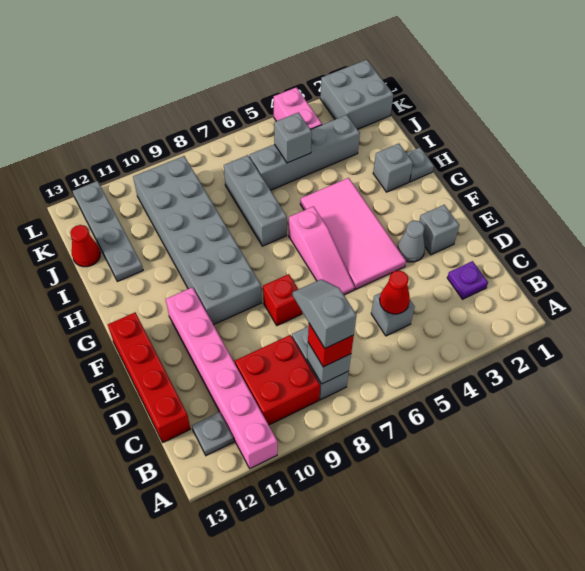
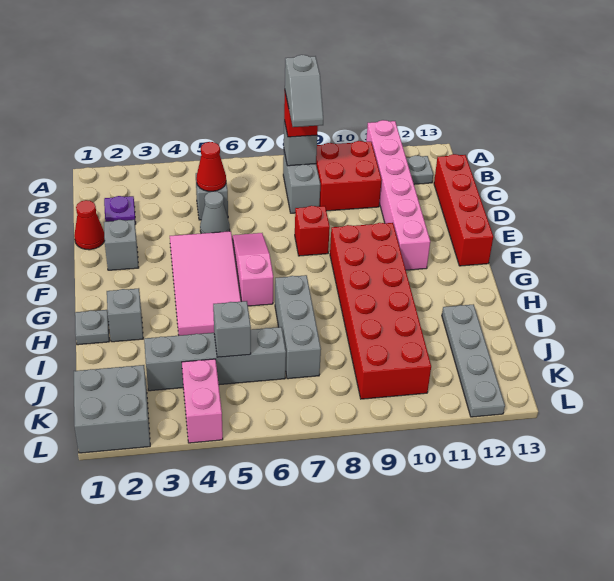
grey cone E3 level 1 -> grey cone D5 level 1
grey brick F9:K10 level 1 -> red brick F9:K10 level 1
red cone J13 level 1 -> red cone D1 level 1

